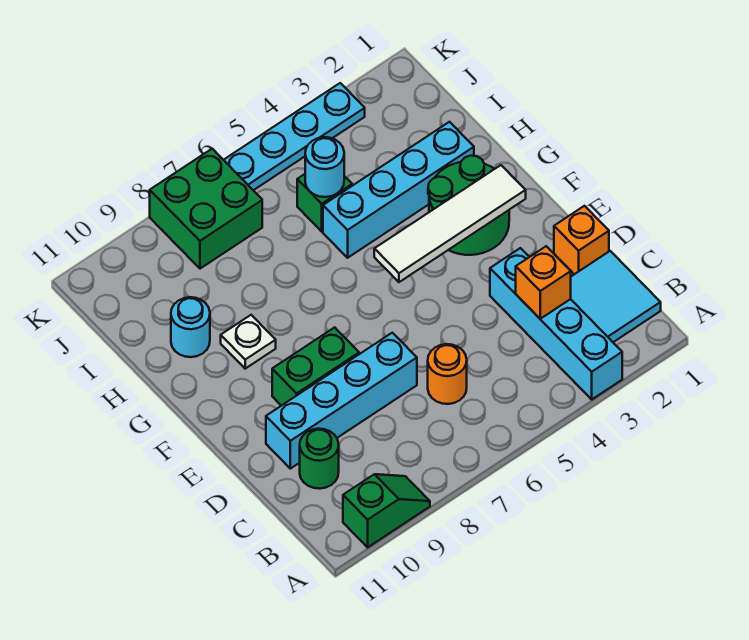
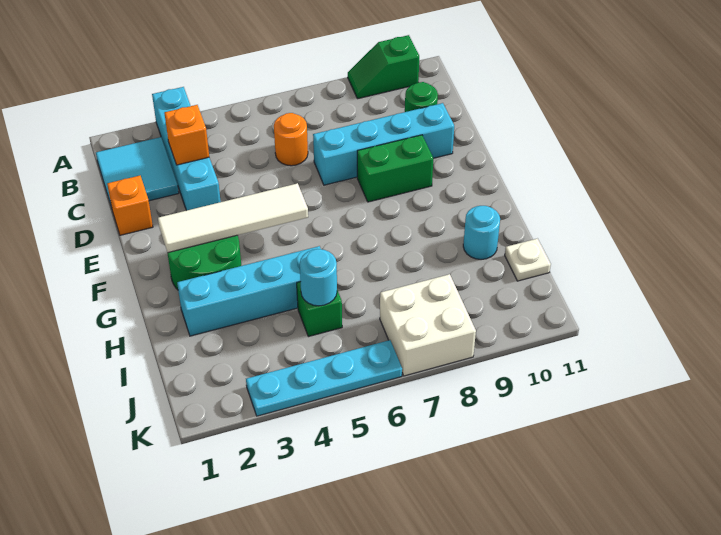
white plate G9 level 1 -> white plate I11 level 1
green brick J7:K8 level 1 -> white brick J7:K8 level 1

